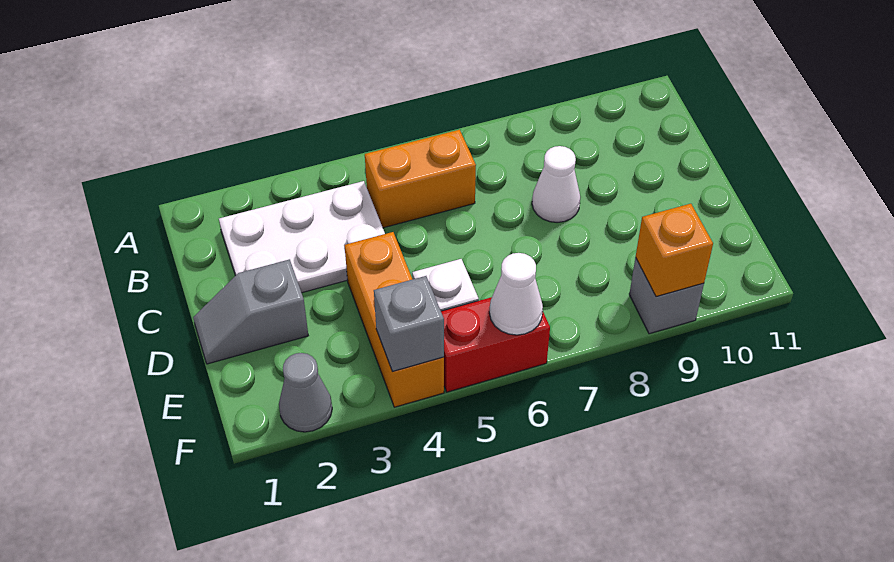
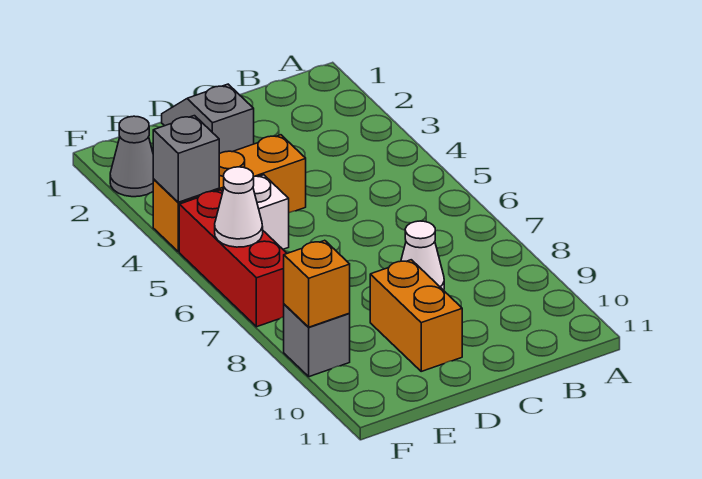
white plate B2:C4 level 1 -> none
orange brick B5:B6 level 1 -> orange brick D9:D10 level 1
red brick F5:F6 level 1 -> red brick F5:F7 level 1

